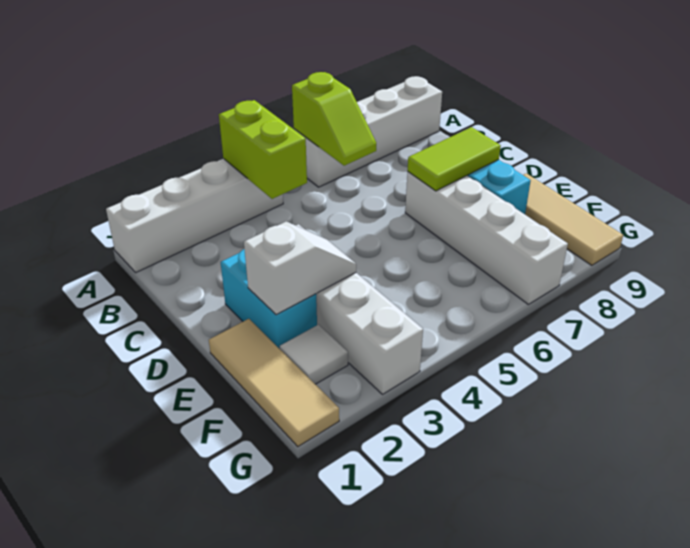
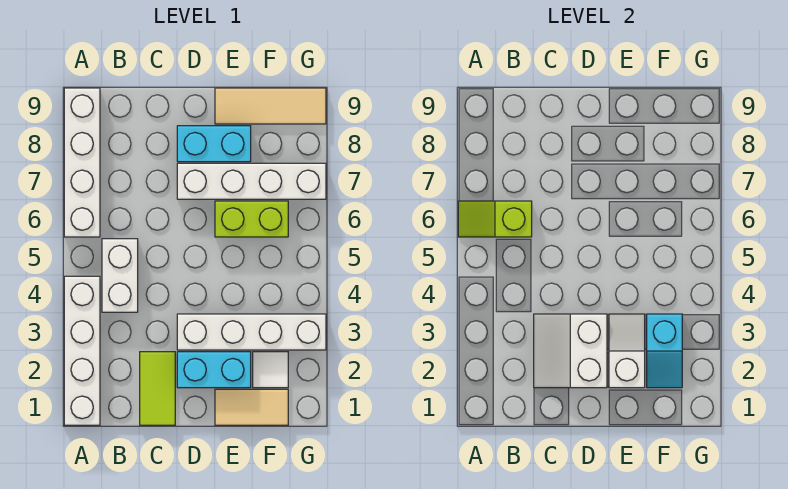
lime brick A4:B4 level 2 -> lime brick E6:F6 level 1
lime slope A6:B6 level 2 top A -> lime slope A6:B6 level 2 top B
none -> white brick B4:B5 level 1
none -> white slope C2:D3 level 2 top D
lime tile D7:D8 level 2 -> lime tile C1:C2 level 1
tan tile E1:G1 level 1 -> tan tile E1:F1 level 1
none -> cyan slope F2:F3 level 2 top 3

